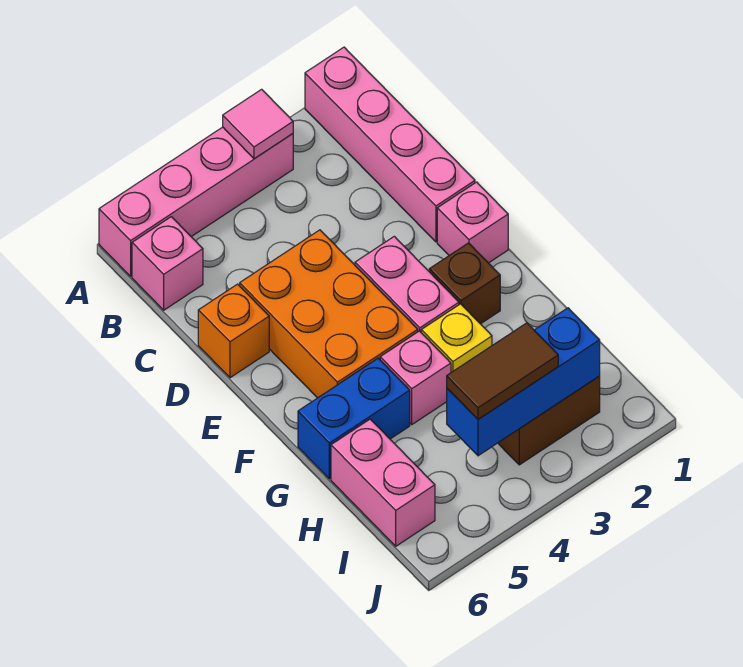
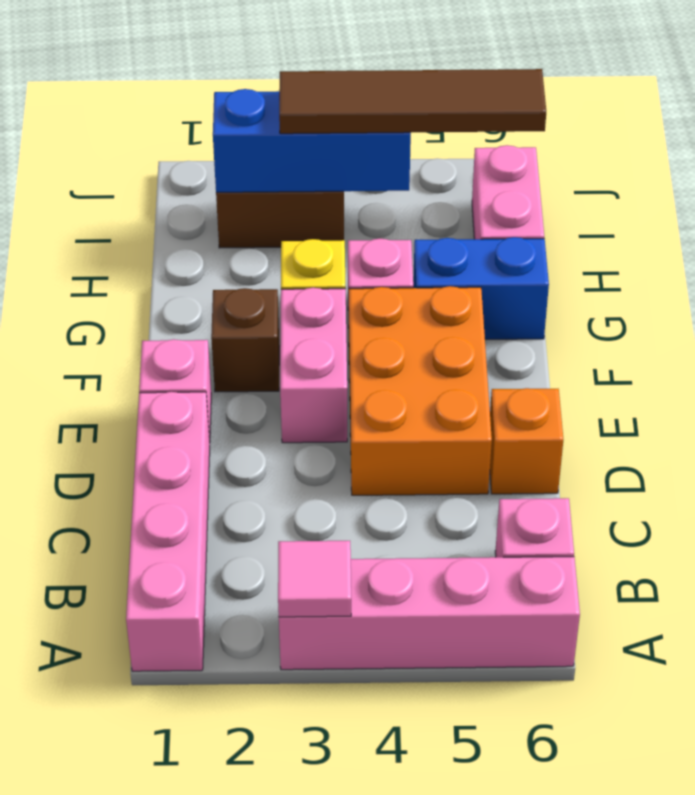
brown tile I3:I4 level 3 -> brown tile I3:I6 level 3

